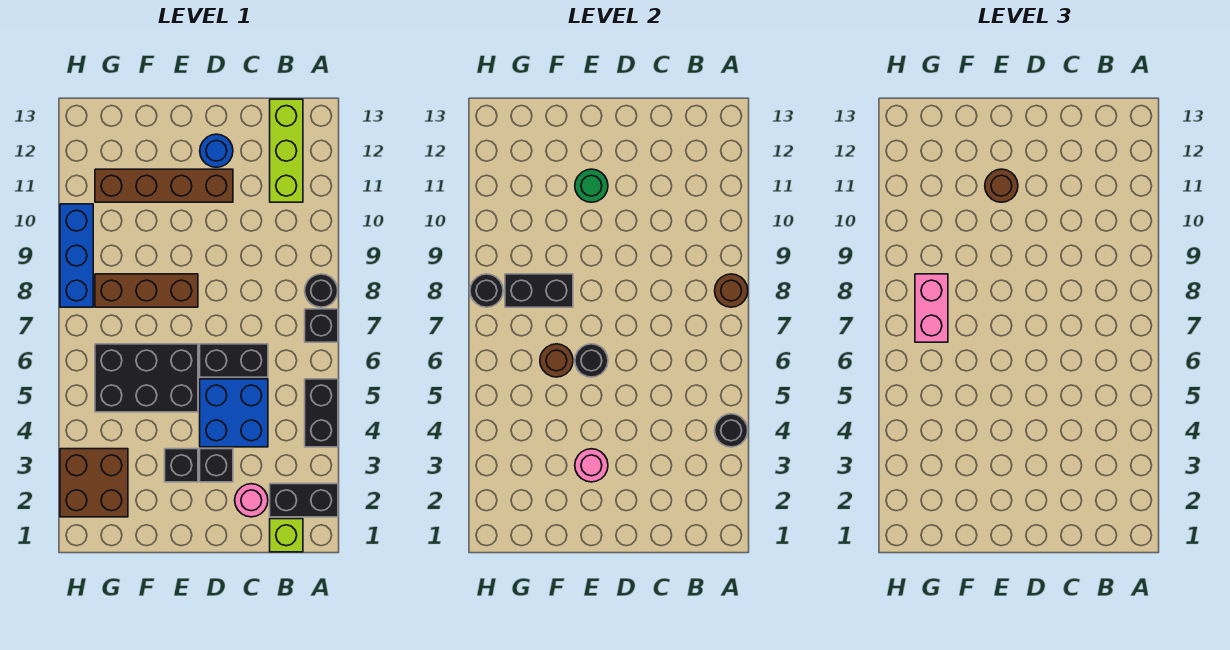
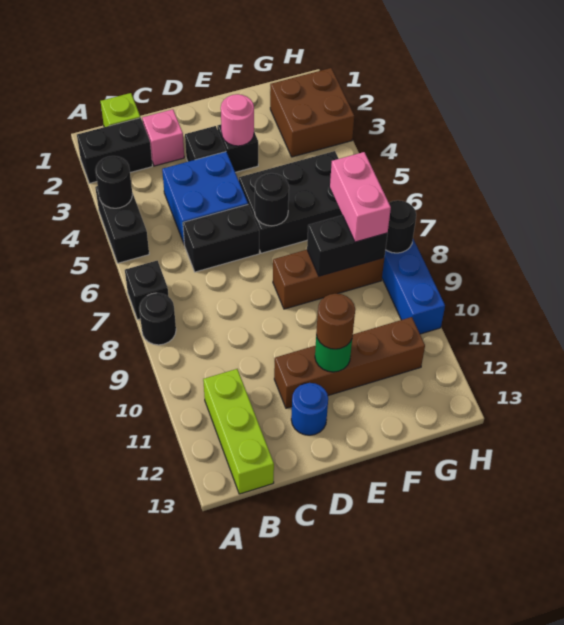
brown round brick A8 level 2 -> none
pink round brick C2 level 1 -> pink brick C2 level 1
brown round brick F6 level 2 -> none

